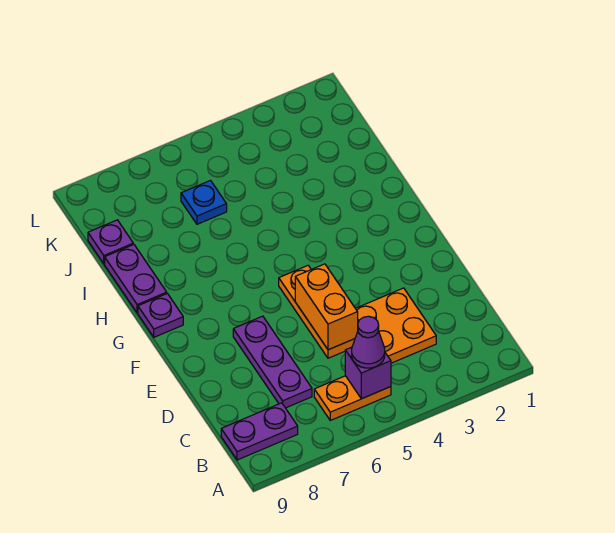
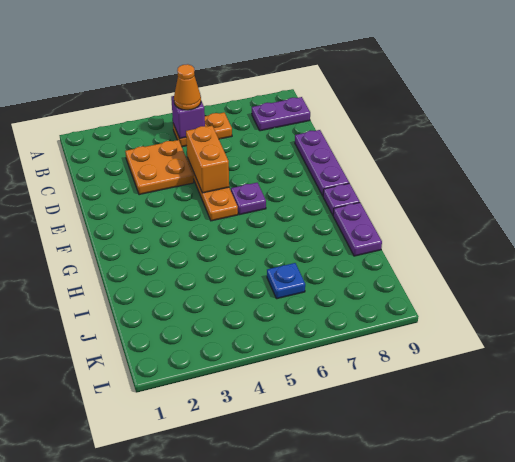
purple cone B5 level 3 -> orange cone B5 level 3
purple plate C7:E7 level 1 -> purple plate D9:F9 level 1
purple plate J9 level 1 -> purple plate F6 level 1

